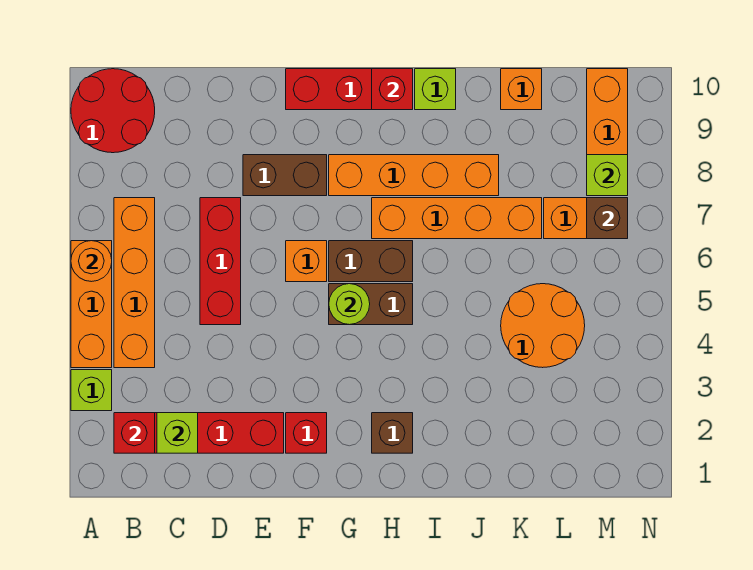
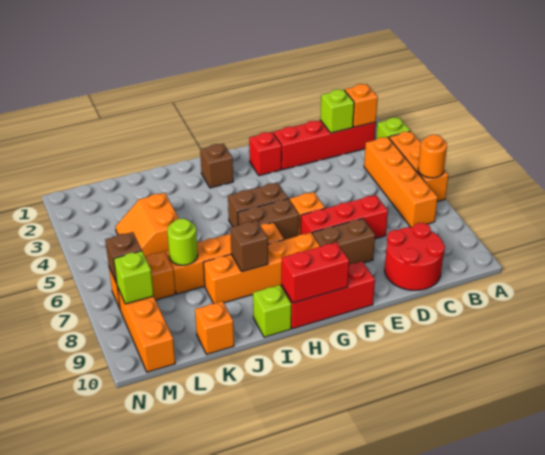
red round brick A9:B10 level 1 -> red round brick C9:D10 level 1
red brick B2 level 2 -> orange brick B2 level 2
red brick D5:D7 level 1 -> red brick D7:F7 level 1
lime round brick G5 level 2 -> lime round brick K7 level 2
red brick H10 level 2 -> red brick G10:H10 level 2
none -> brown brick I8 level 2
orange round brick K4:L5 level 1 -> orange slope K4:L5 level 1 top K

